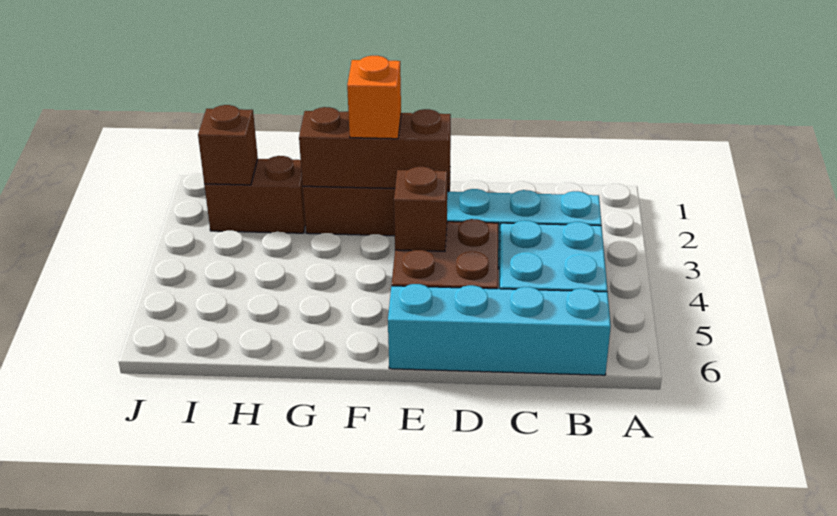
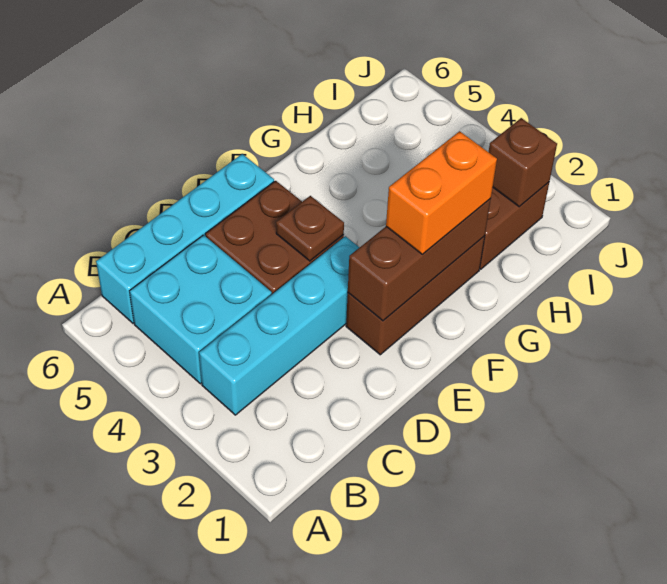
brown brick E4 level 2 -> brown plate E4 level 2
orange brick F2 level 3 -> orange brick F2:G2 level 3

